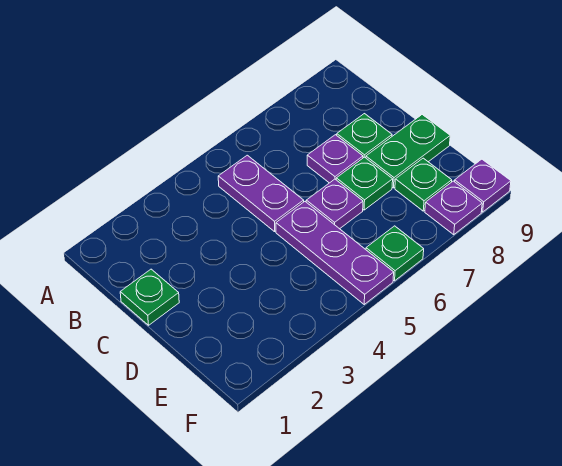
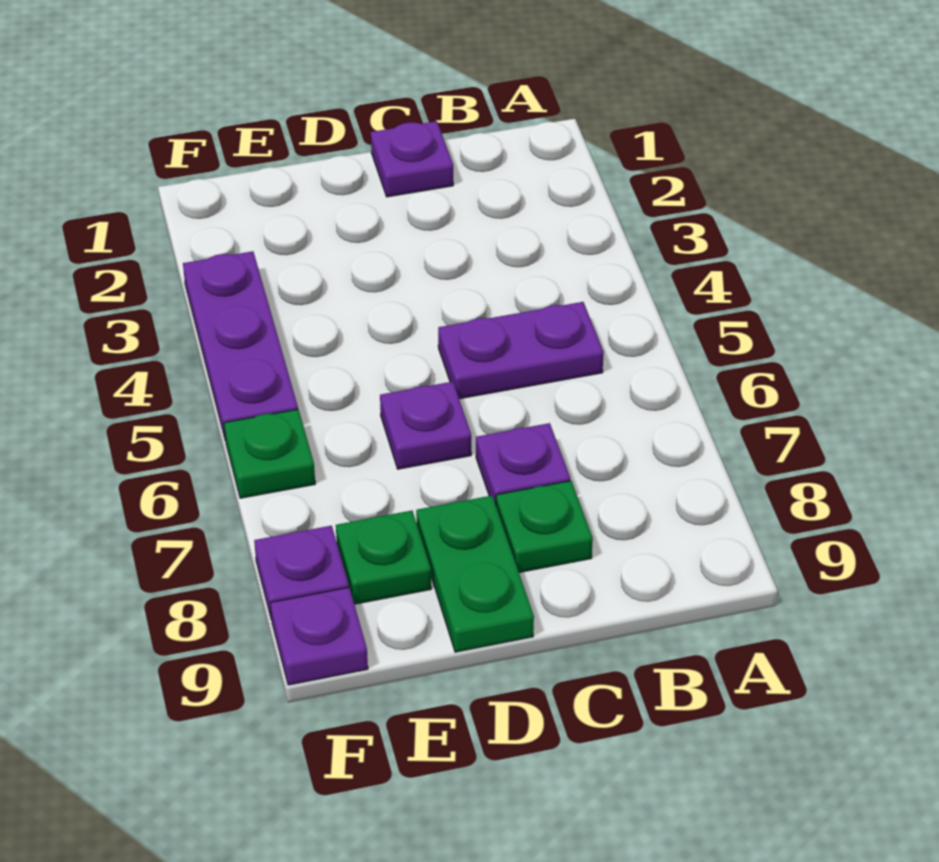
green plate C1 level 1 -> purple plate C1 level 1
purple plate D5:F5 level 1 -> purple plate F3:F5 level 1
green plate D7 level 1 -> none

